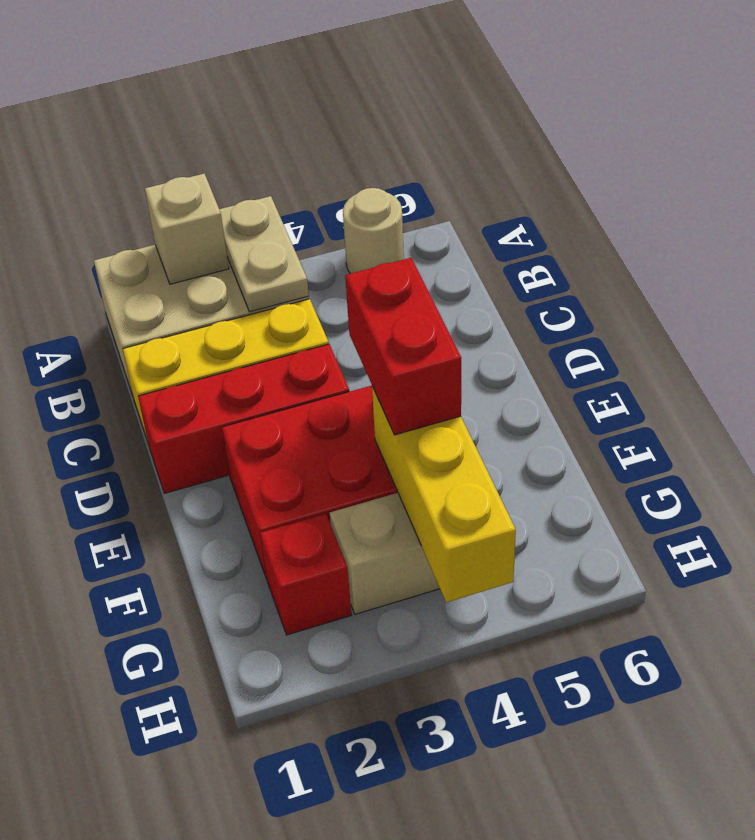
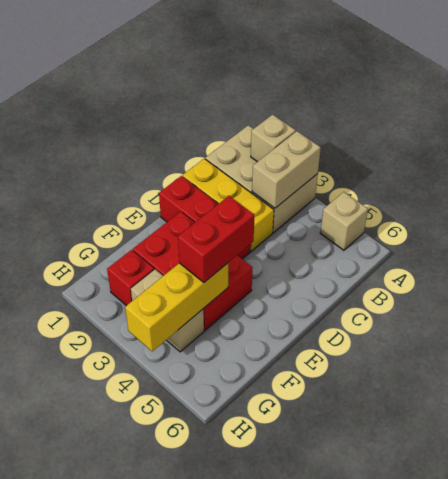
tan plate A3:B3 level 2 -> tan brick A3:B3 level 2
tan round brick A5 level 1 -> tan brick A5 level 1

